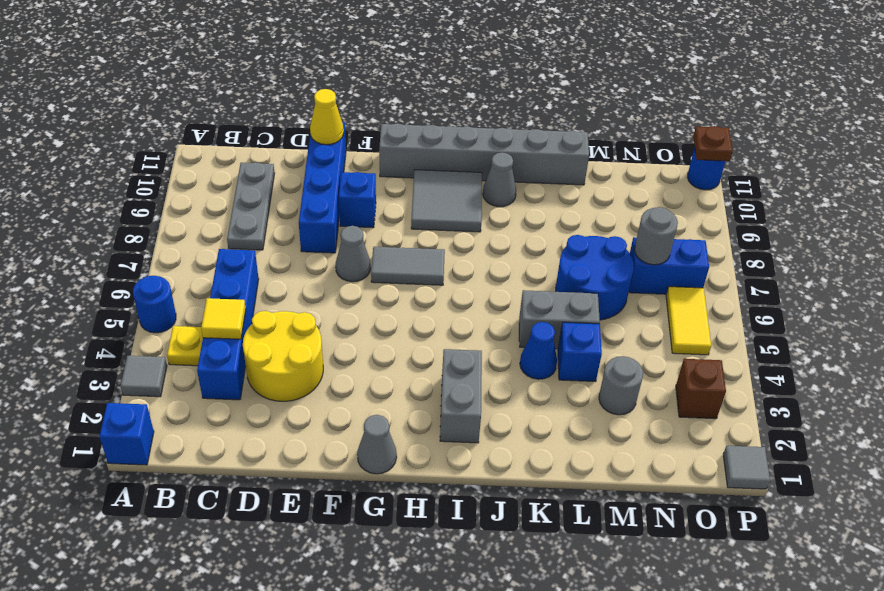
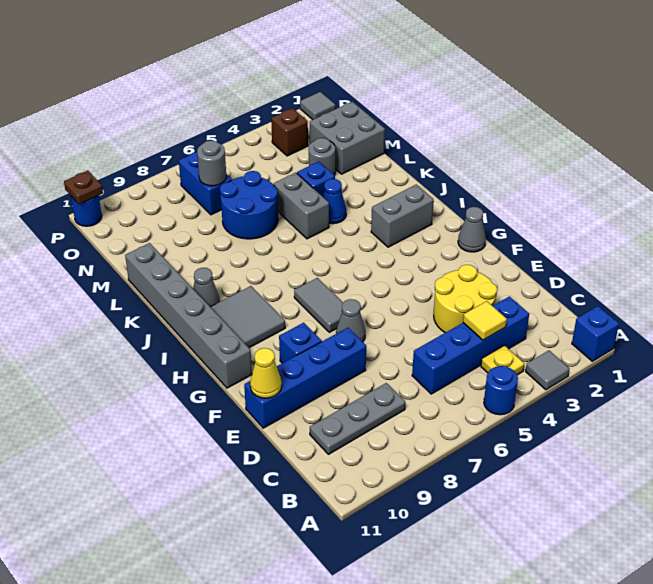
none -> grey brick M1:N2 level 1
yellow tile O5:O6 level 1 -> none

